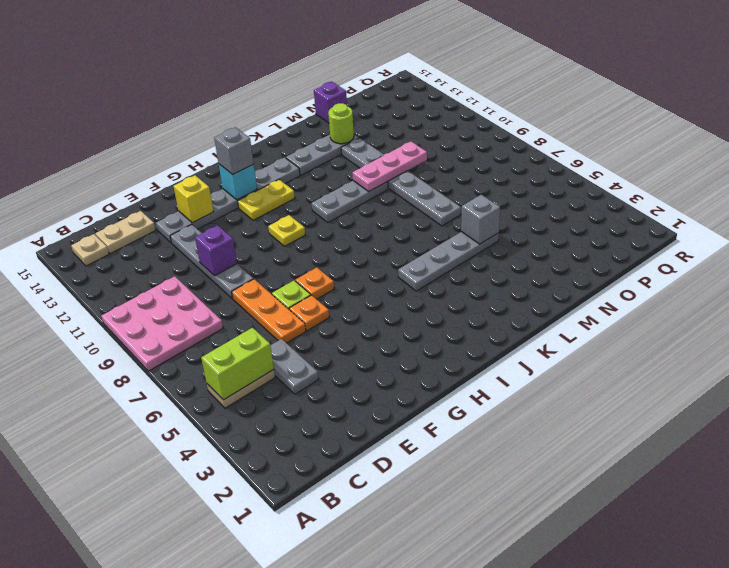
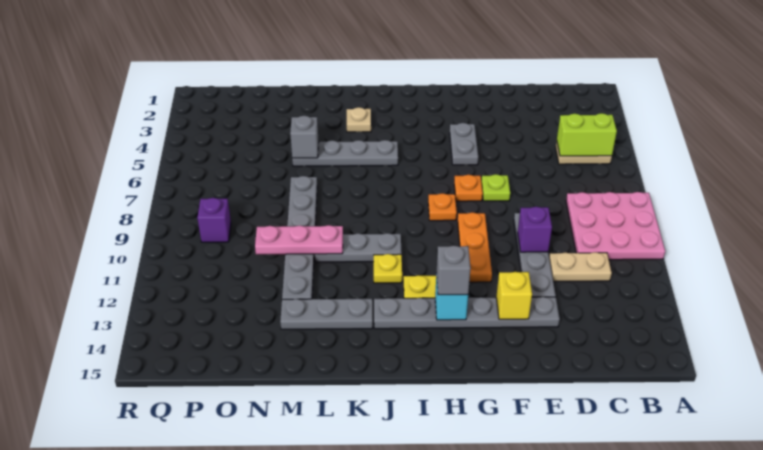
tan plate B14 level 1 -> tan plate K3 level 1
tan plate C14:D14 level 1 -> tan plate C11:D11 level 1
grey plate D4:D5 level 1 -> grey plate G4:G5 level 1
orange plate E6:E8 level 1 -> orange plate G9:G11 level 1
orange plate F6 level 1 -> orange plate H8 level 1
yellow plate H10 level 1 -> yellow plate J11 level 1
lime round brick M13 level 2 -> none
purple brick N15 level 1 -> purple brick P9 level 1

